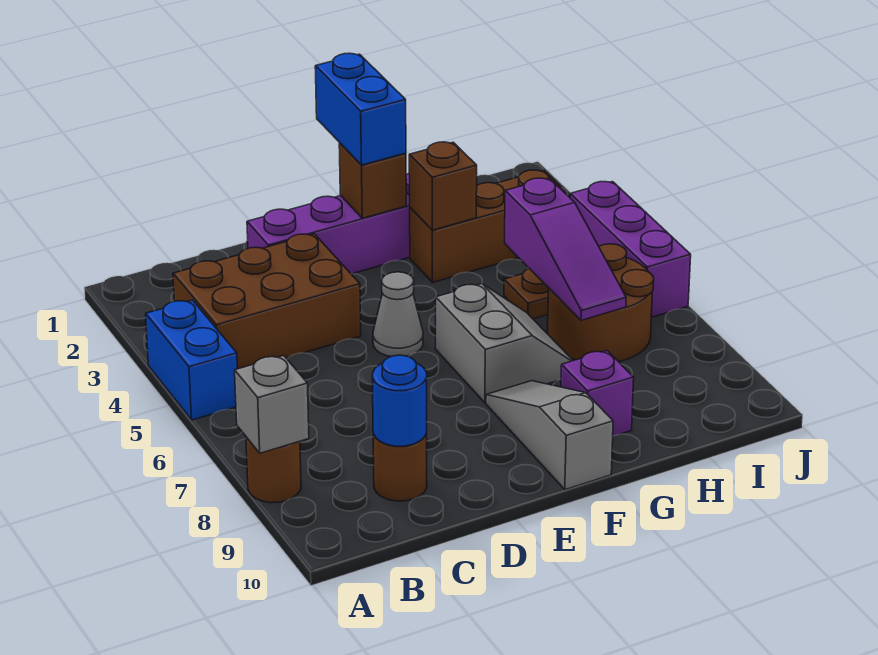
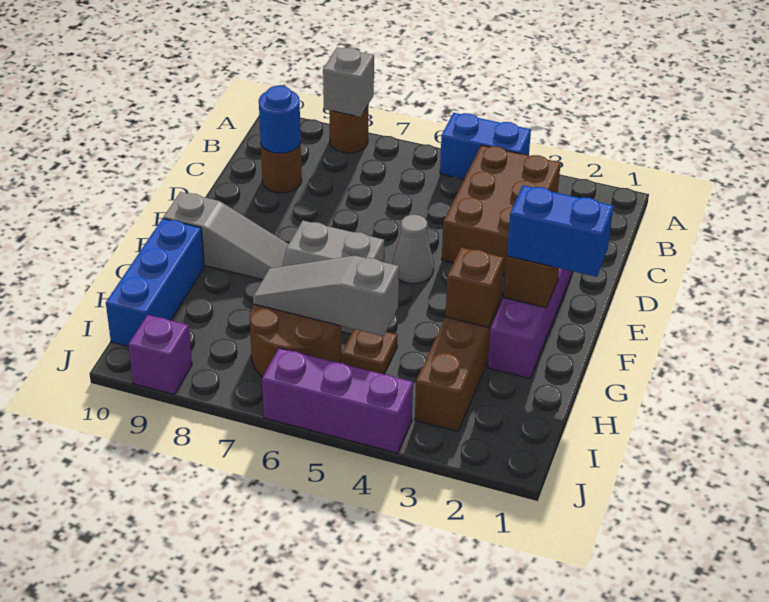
purple brick G9 level 1 -> purple brick J9 level 1
none -> blue brick G10:I10 level 1
purple slope H5:H7 level 2 top 5 -> grey slope H5:H7 level 2 top 5

